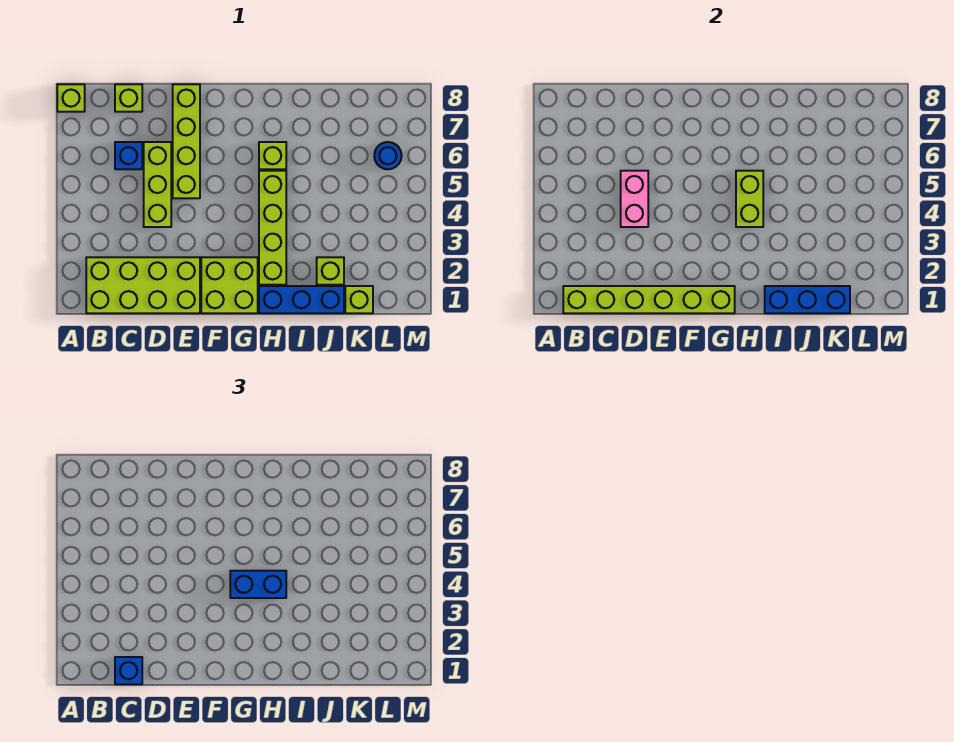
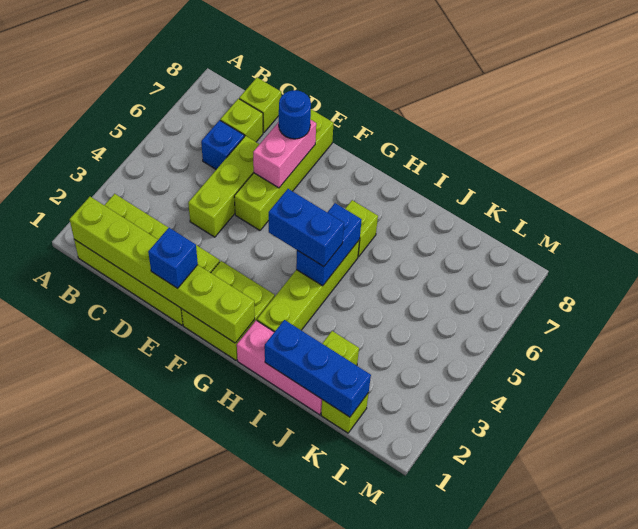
lime brick A8 level 1 -> lime brick C7 level 1
blue brick C1 level 3 -> blue brick E1 level 3
pink brick D4:D5 level 2 -> pink brick E6:E7 level 2
blue brick H1:J1 level 1 -> pink brick H1:J1 level 1
lime brick H4:H5 level 2 -> blue brick H4:H5 level 2
blue round brick L6 level 1 -> blue round brick E7 level 3

